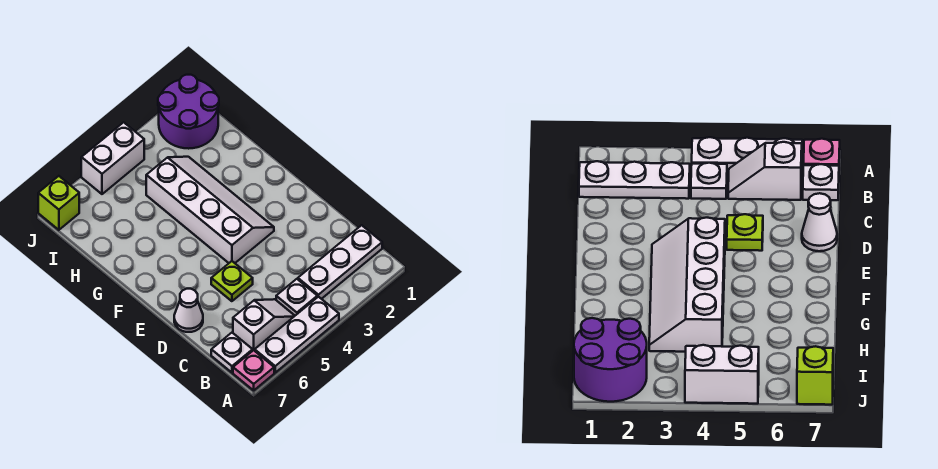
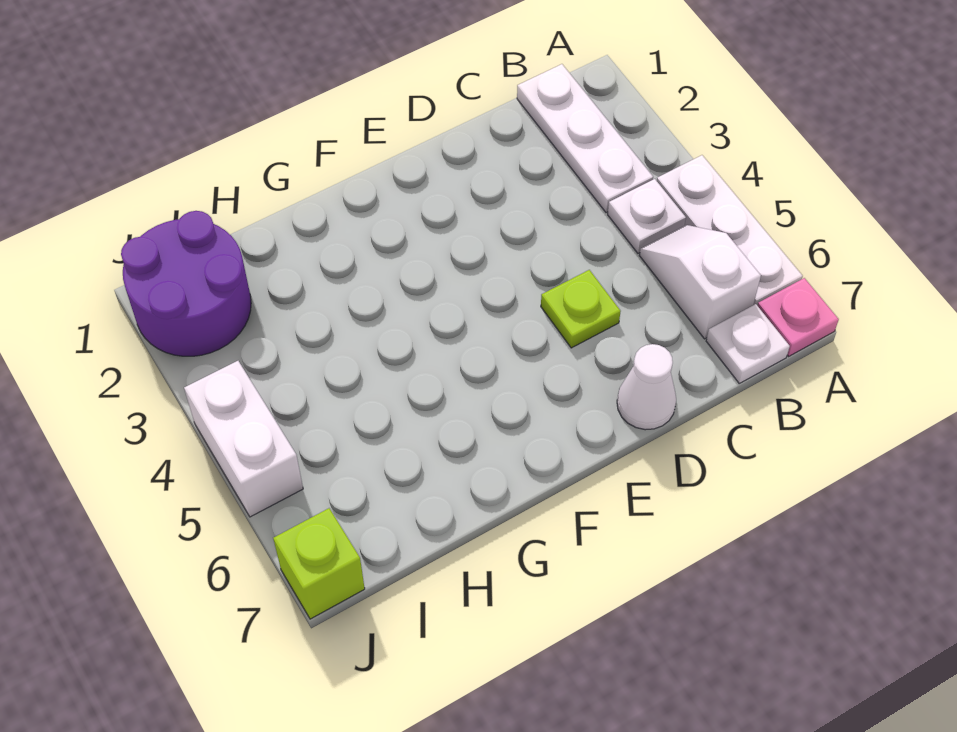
white slope E3:H4 level 1 top 4 -> none

